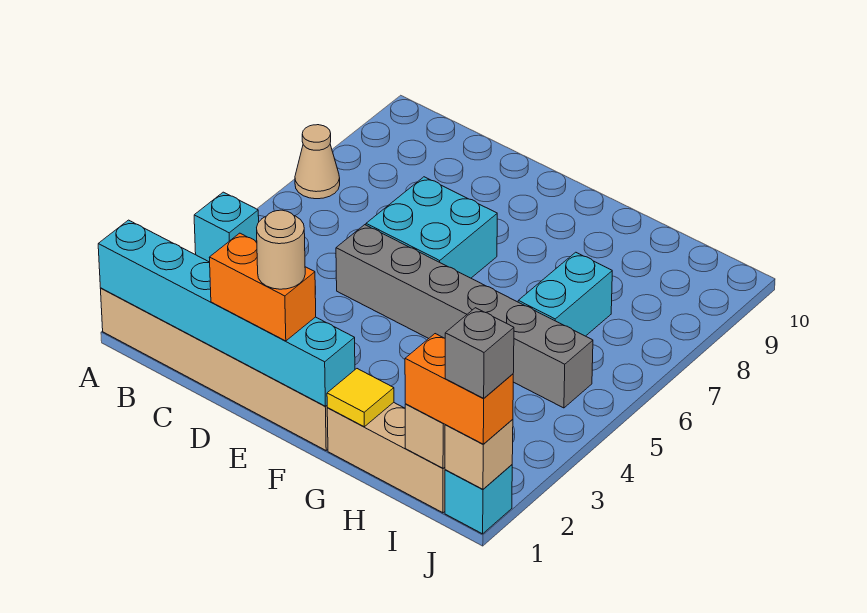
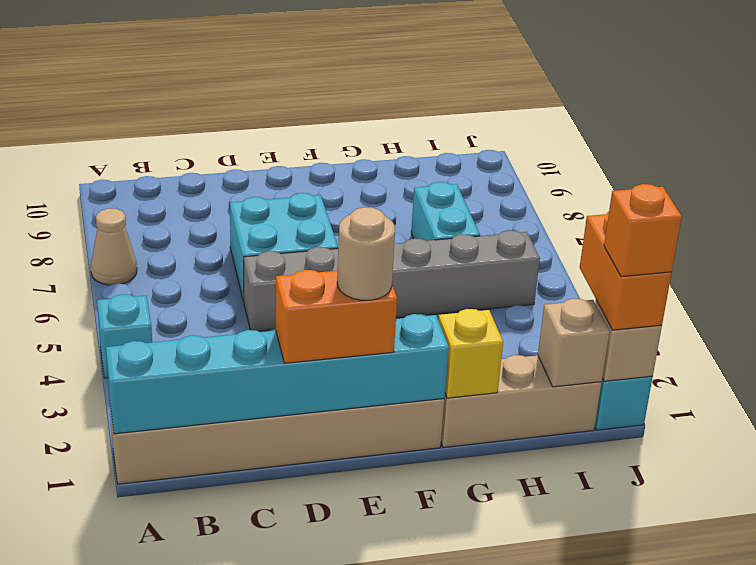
yellow tile G1 level 2 -> yellow brick G1 level 2
orange brick I1:J1 level 3 -> orange brick J1:J2 level 3
grey brick J1 level 4 -> orange brick J1 level 4

